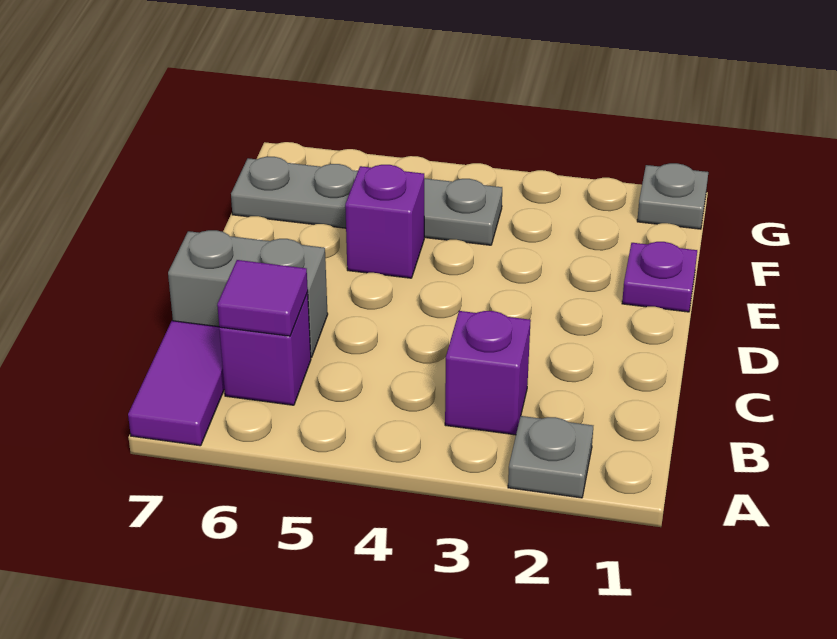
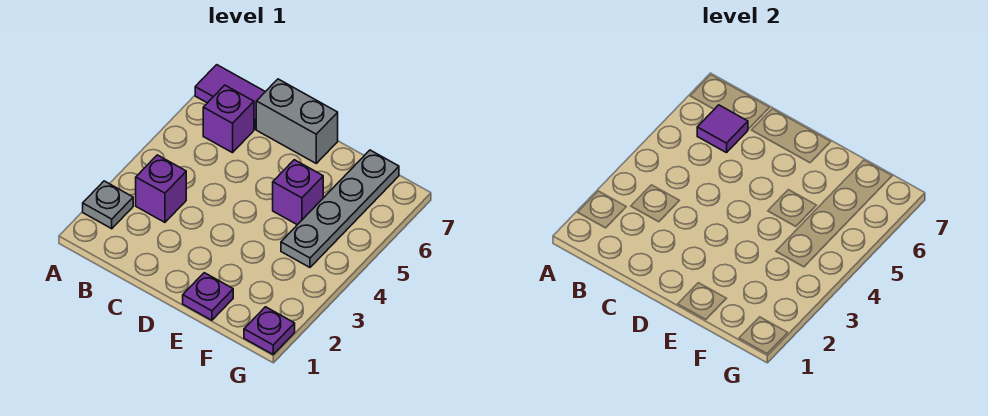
grey brick C6:C7 level 1 -> grey brick C7:D7 level 1
grey plate G1 level 1 -> purple plate G1 level 1

